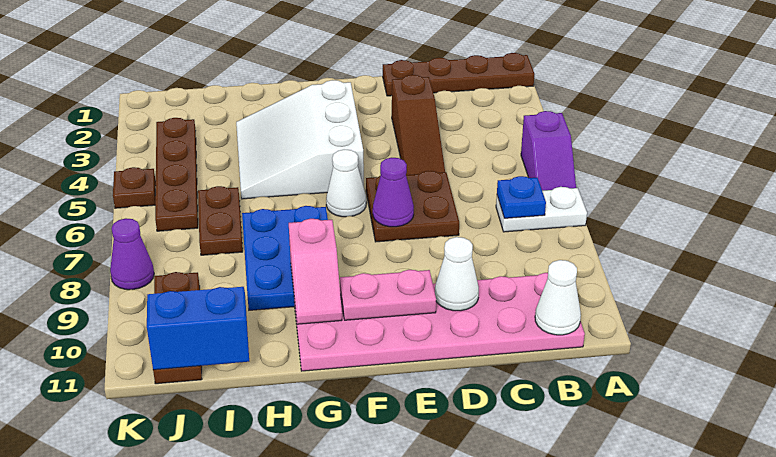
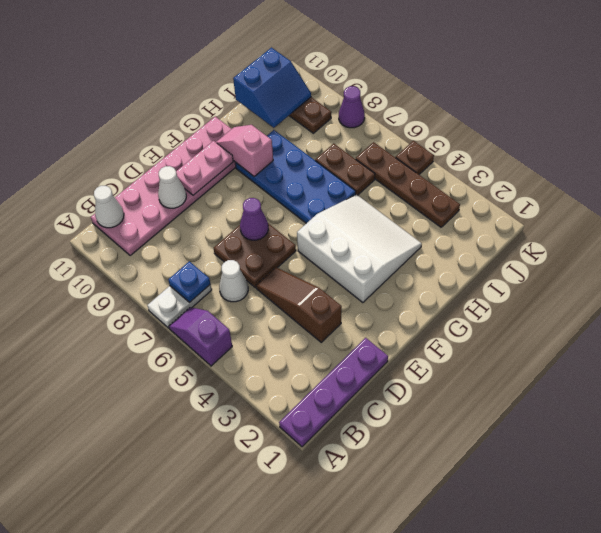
brown plate A1:D1 level 1 -> purple plate A1:D1 level 1
white cone F6 level 1 -> white cone C6 level 1
blue plate G7:H9 level 1 -> blue plate G6:H9 level 1

